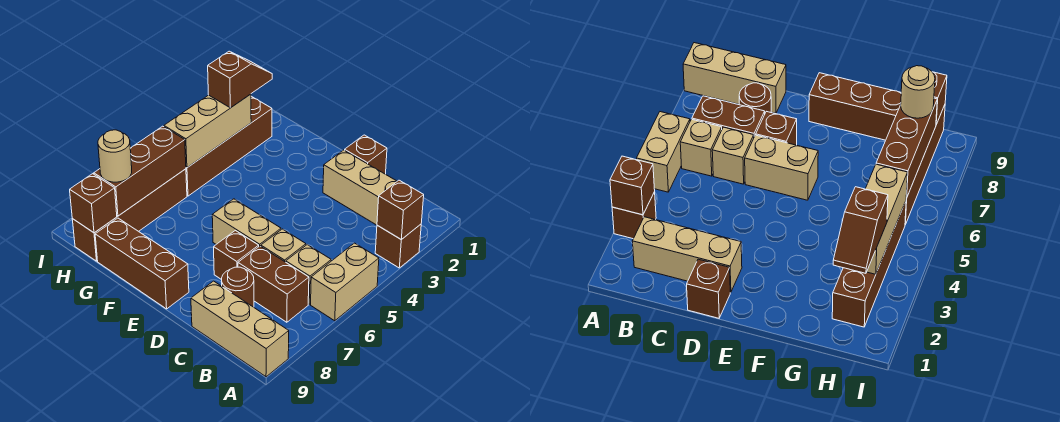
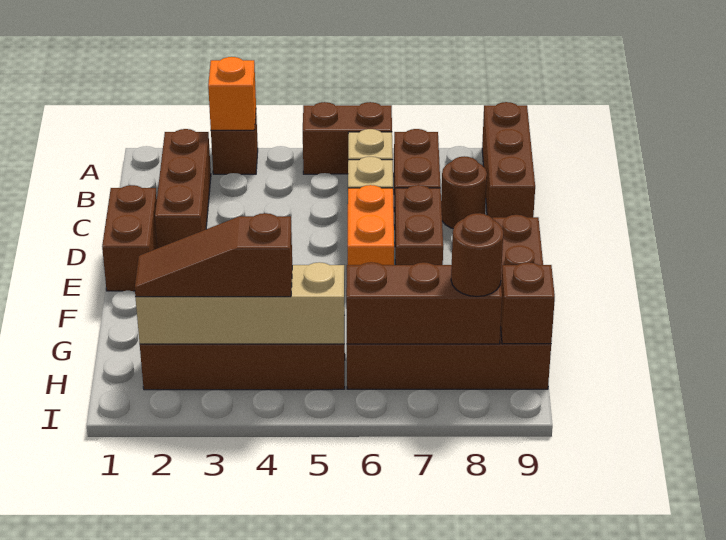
brown brick A3 level 2 -> orange brick A3 level 2
tan brick A5:A6 level 1 -> brown brick A5:A6 level 1
tan brick A9:C9 level 1 -> brown brick A9:C9 level 1
tan brick B2:D2 level 1 -> brown brick B2:D2 level 1
brown brick D1 level 1 -> brown brick D1:E1 level 1
tan brick D6:E6 level 1 -> orange brick D6:E6 level 1
brown brick D7 level 1 -> brown brick D7:E7 level 1
brown slope H2:H3 level 3 top 3 -> brown slope H2:H4 level 3 top 4
tan brick H3:H5 level 2 -> tan brick H2:H5 level 2
tan round brick H8 level 3 -> brown round brick H8 level 3

